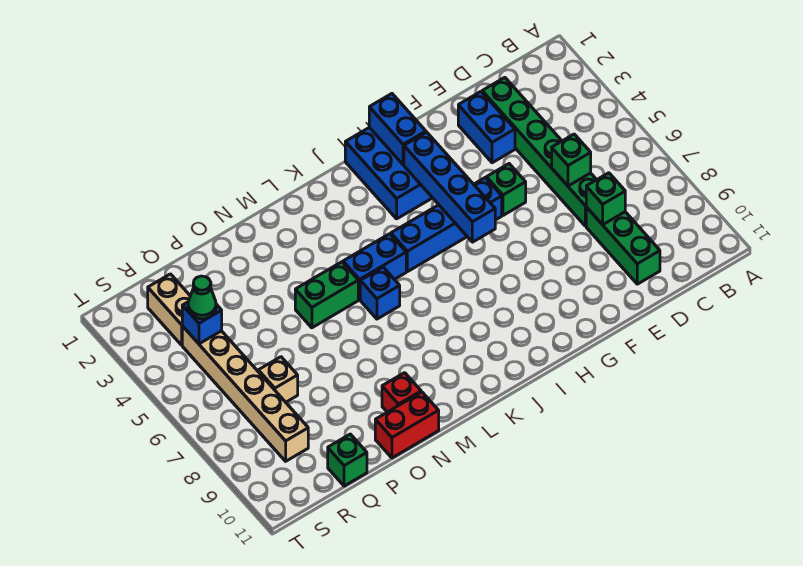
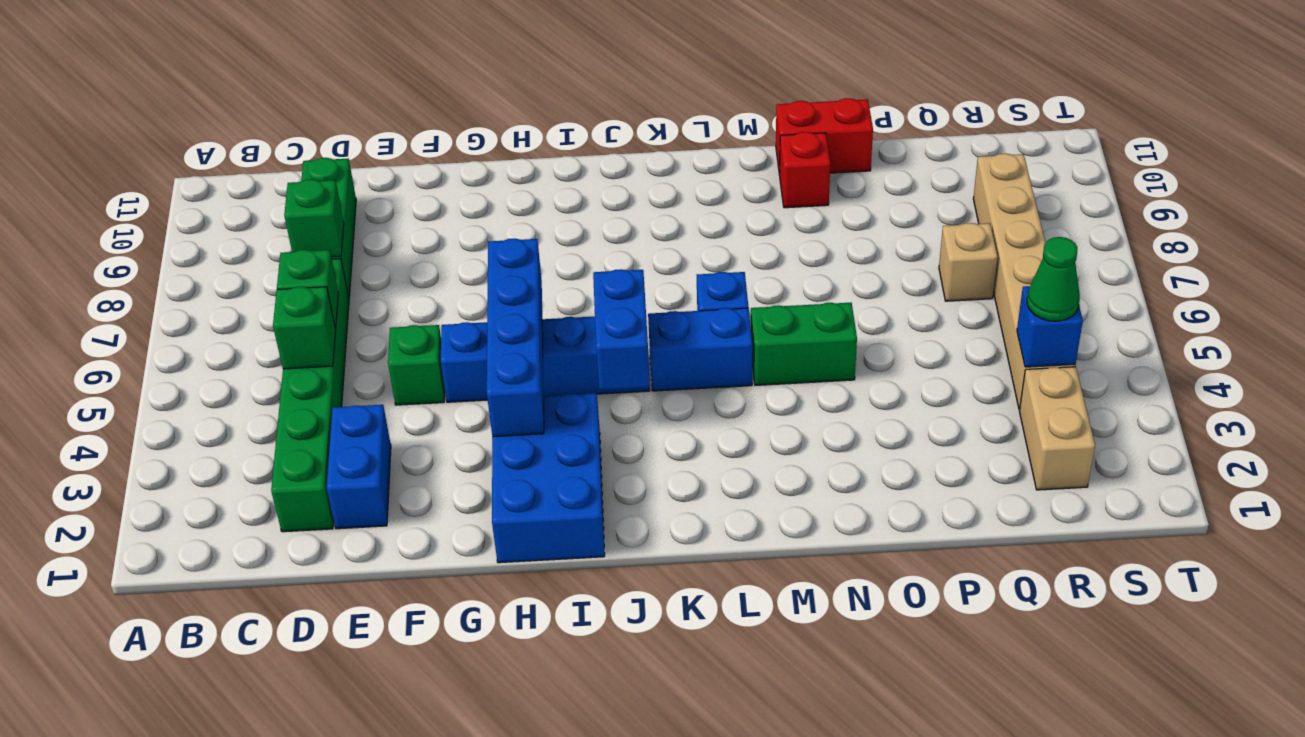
blue brick H1:H2 level 2 -> blue brick J4:J5 level 2
green brick Q11 level 1 -> green brick D5 level 2

